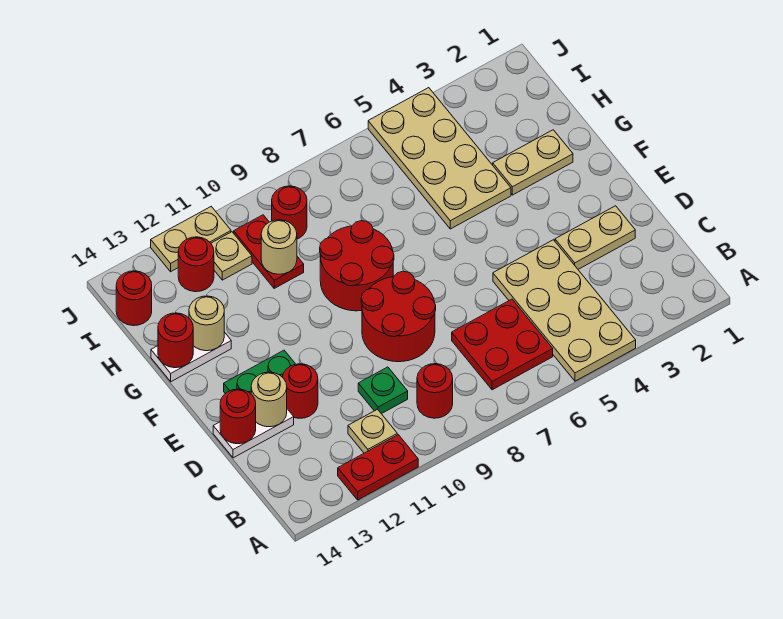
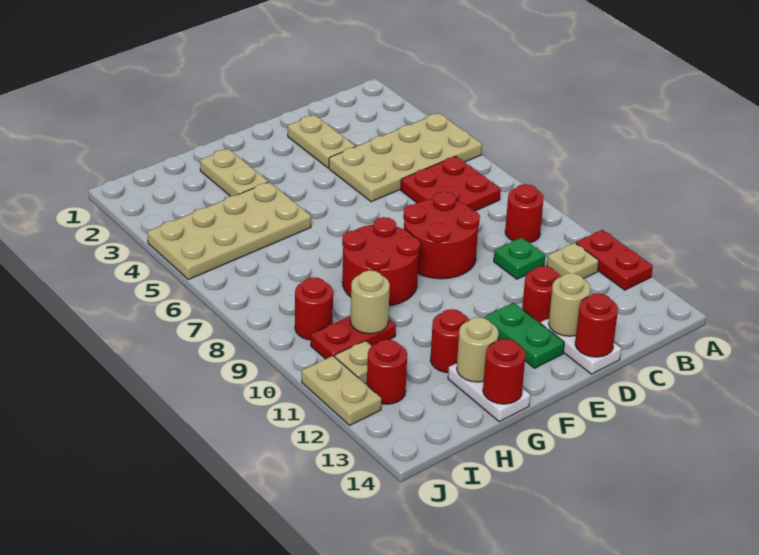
red round brick I14 level 1 -> red round brick G12 level 1

